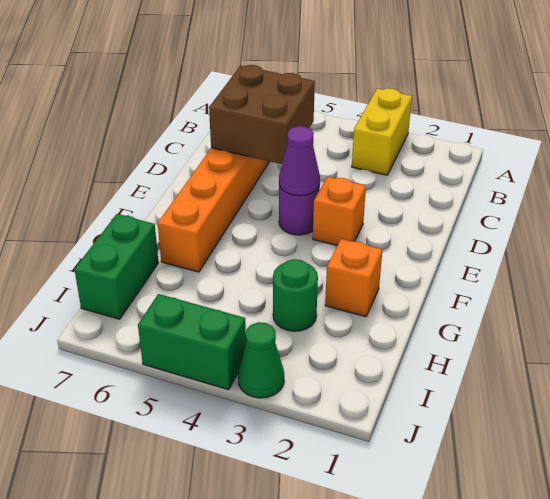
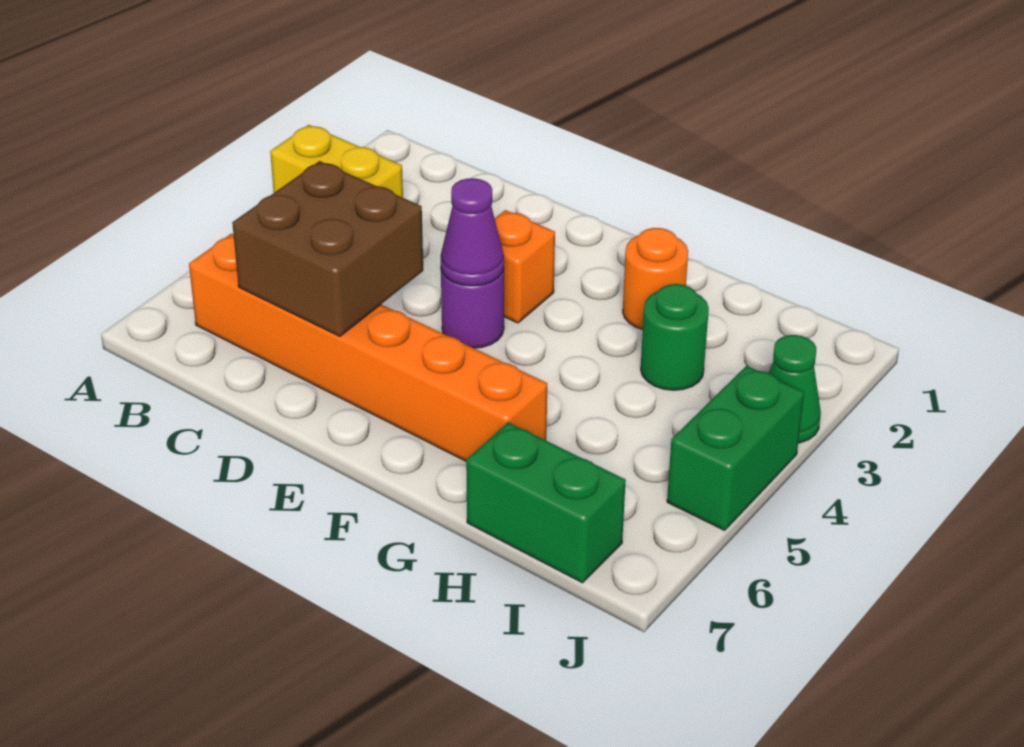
orange brick G2 level 1 -> orange round brick G2 level 1

